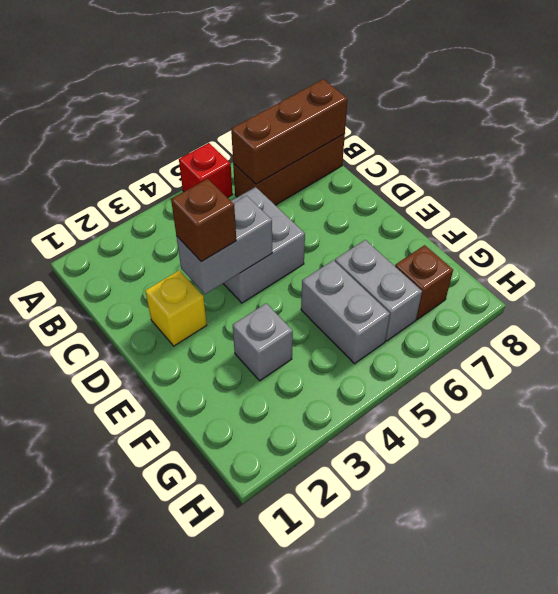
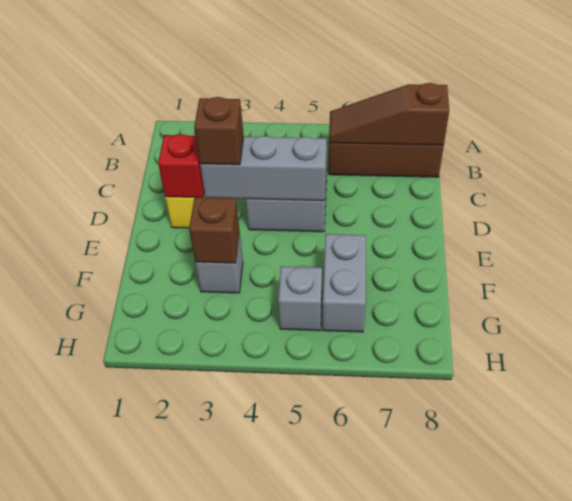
red brick A5 level 1 -> red brick D2 level 2
brown brick B6:B8 level 2 -> brown slope B6:B8 level 2 top 8
grey brick D3:D4 level 2 -> grey brick D3:D5 level 2
grey brick F5:G5 level 1 -> grey brick G5 level 1
brown brick G7 level 1 -> brown brick F3 level 2

